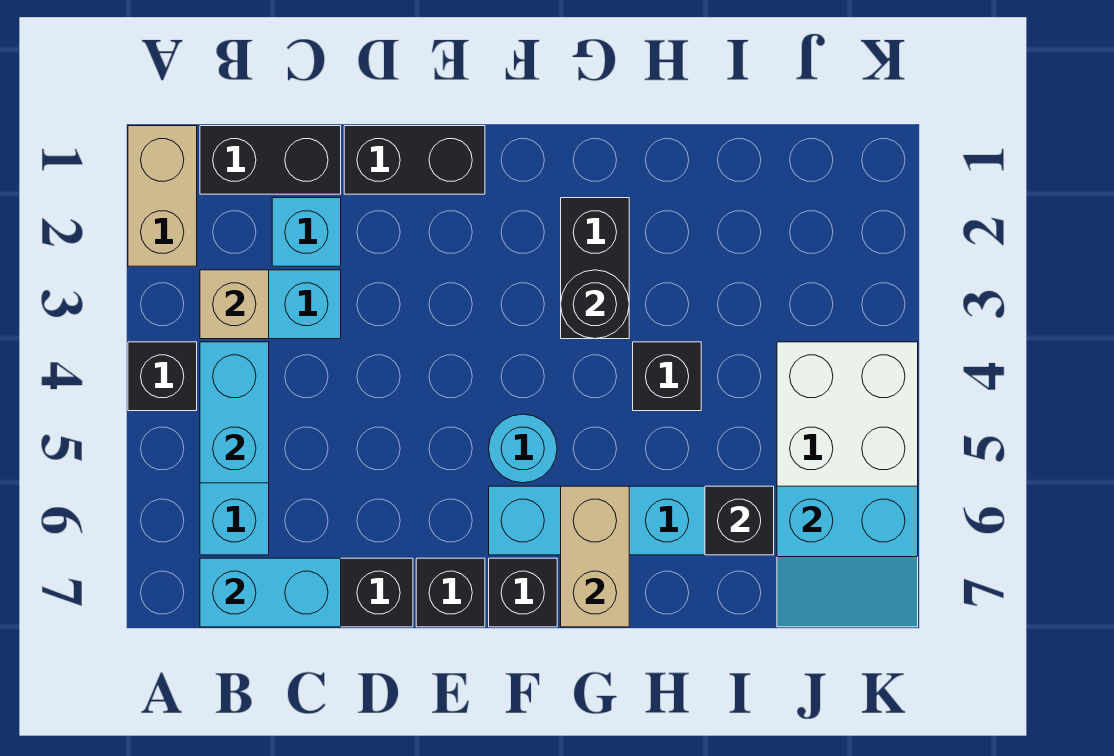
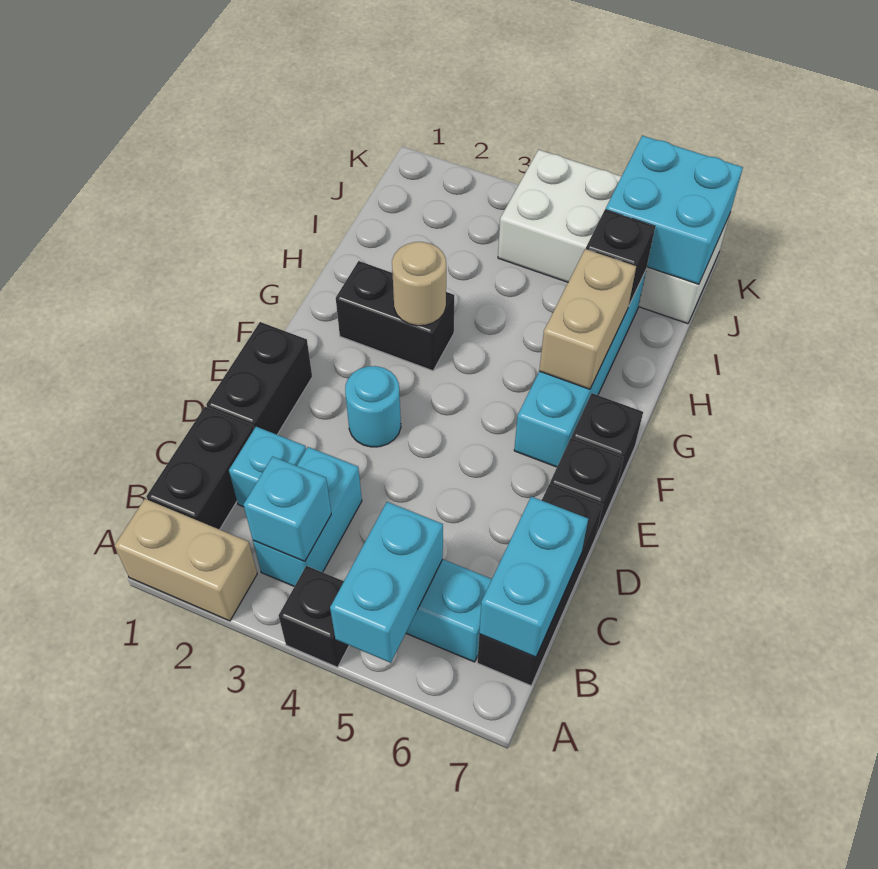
tan brick B3 level 2 -> cyan brick B3 level 2
cyan brick B4:B5 level 2 -> cyan brick A5:B5 level 2
cyan round brick F5 level 1 -> cyan round brick E3 level 1
black round brick G3 level 2 -> tan round brick G3 level 2
tan brick G6:G7 level 2 -> tan brick G6:H6 level 2
black brick H4 level 1 -> none
cyan slope J6:K7 level 2 top 6 -> cyan brick J6:K7 level 2

